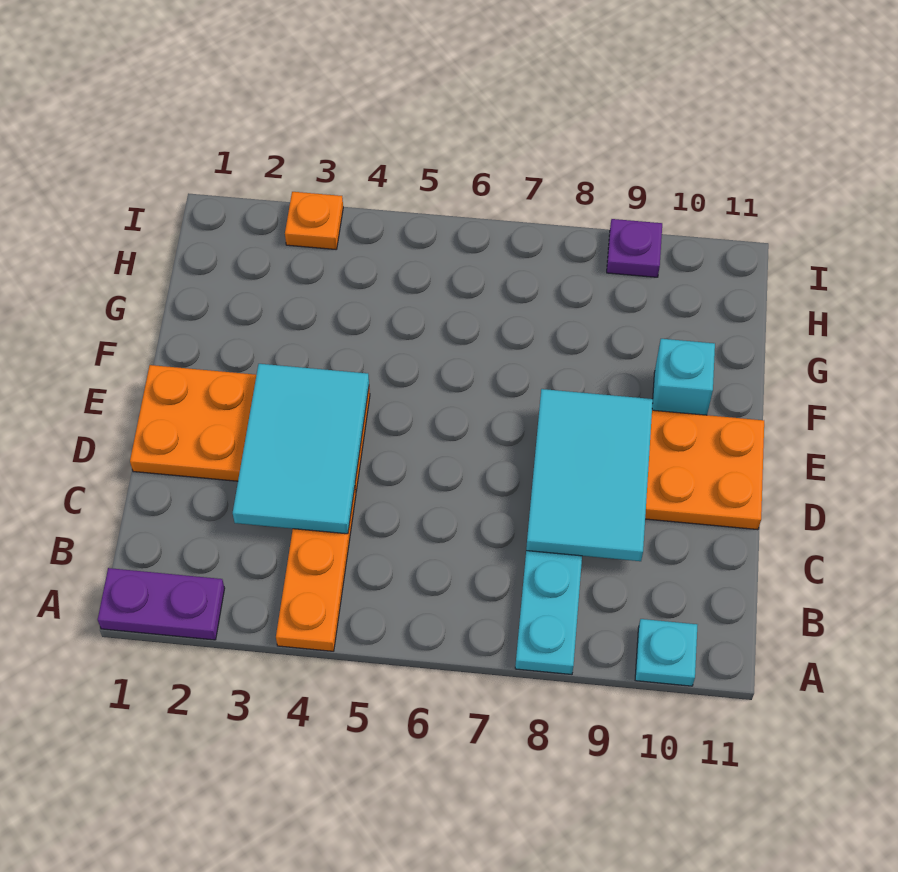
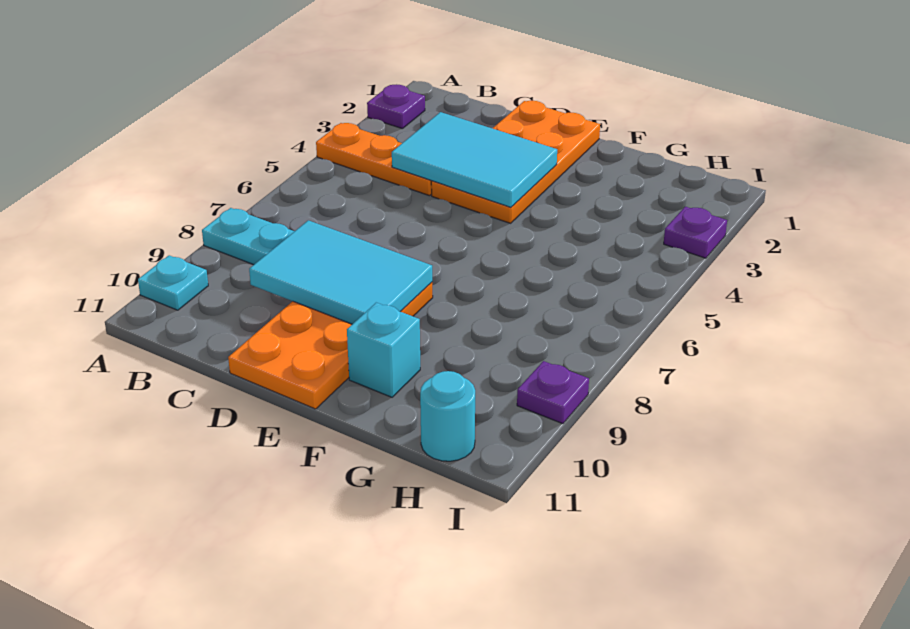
purple plate A1:A2 level 1 -> purple plate A2 level 1
none -> cyan round brick H11 level 1
orange plate I3 level 1 -> purple plate I3 level 1

